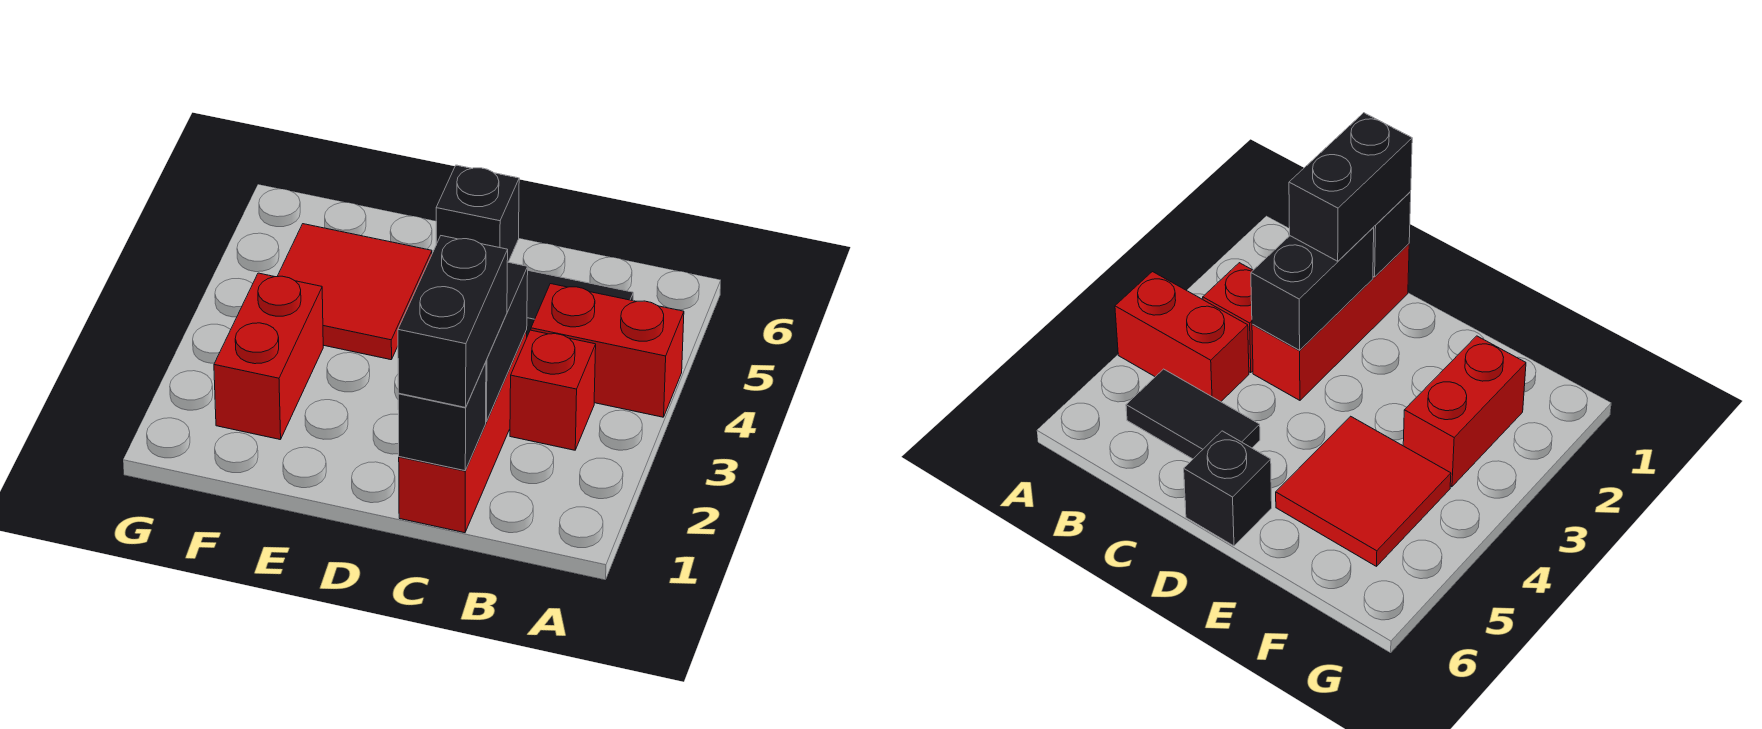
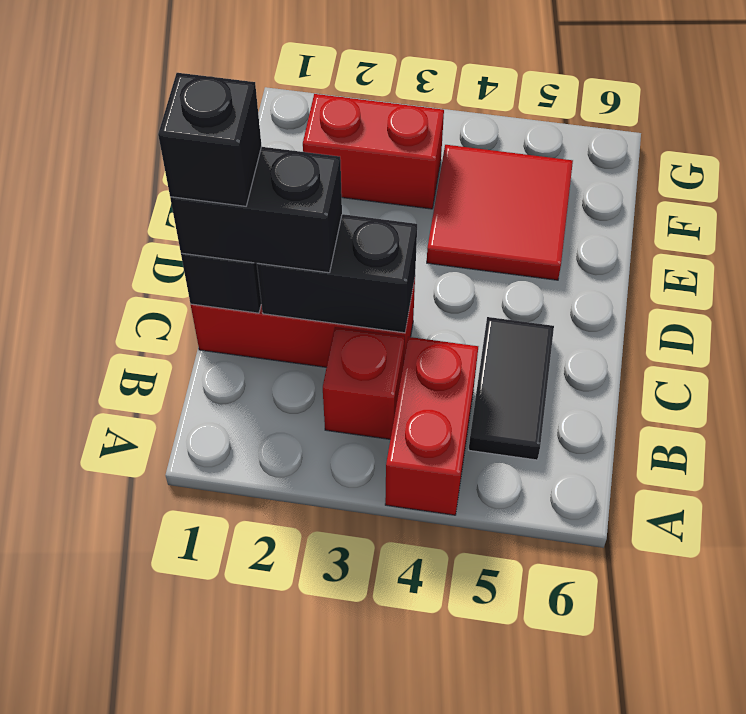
black brick D6 level 1 -> black brick C1 level 4

